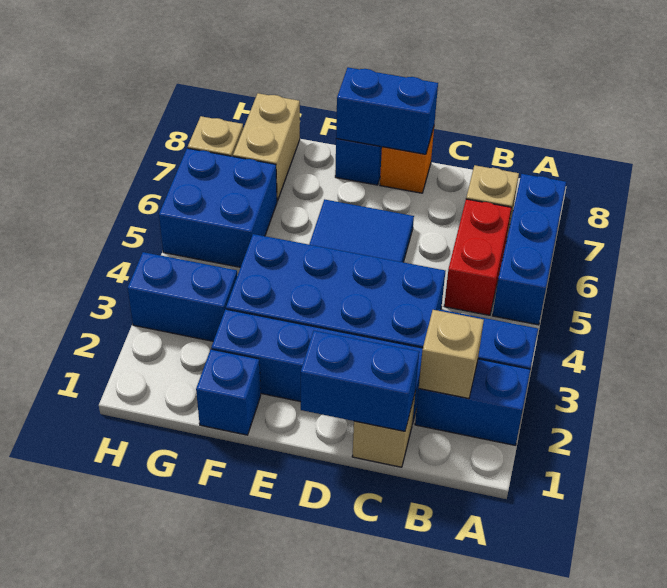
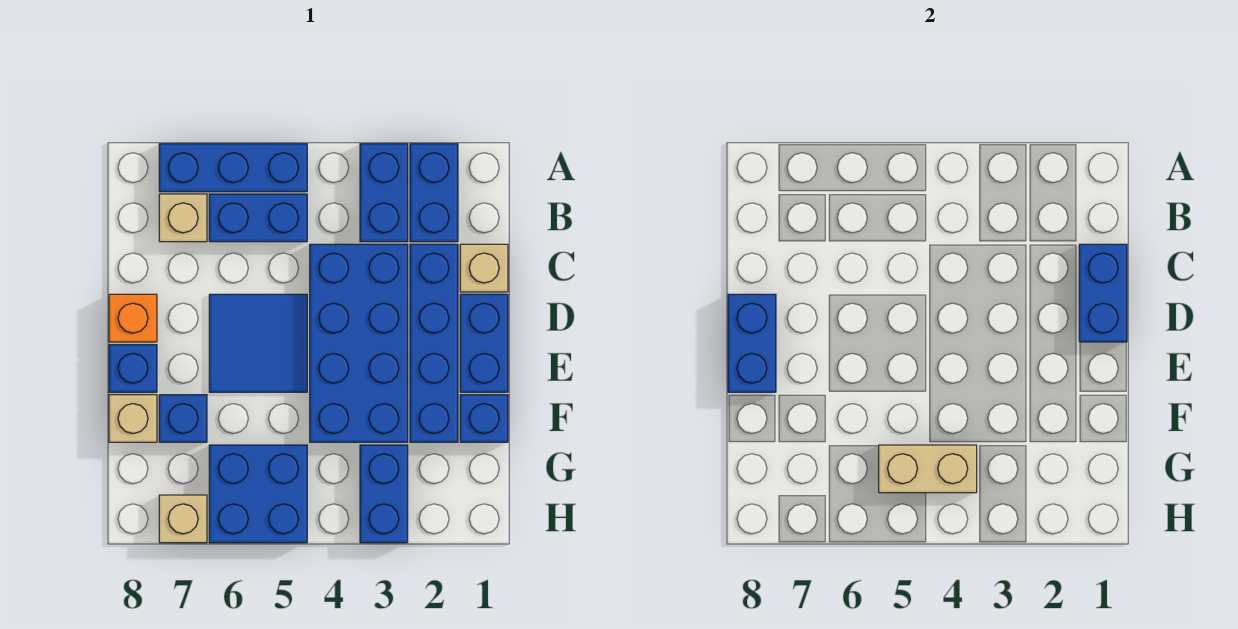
tan brick B2 level 2 -> tan brick F8 level 1
red brick B5:B6 level 1 -> blue brick B5:B6 level 1
none -> blue brick D1:E1 level 1
none -> blue brick F7 level 1
tan brick G7:G8 level 1 -> tan brick G4:G5 level 2

